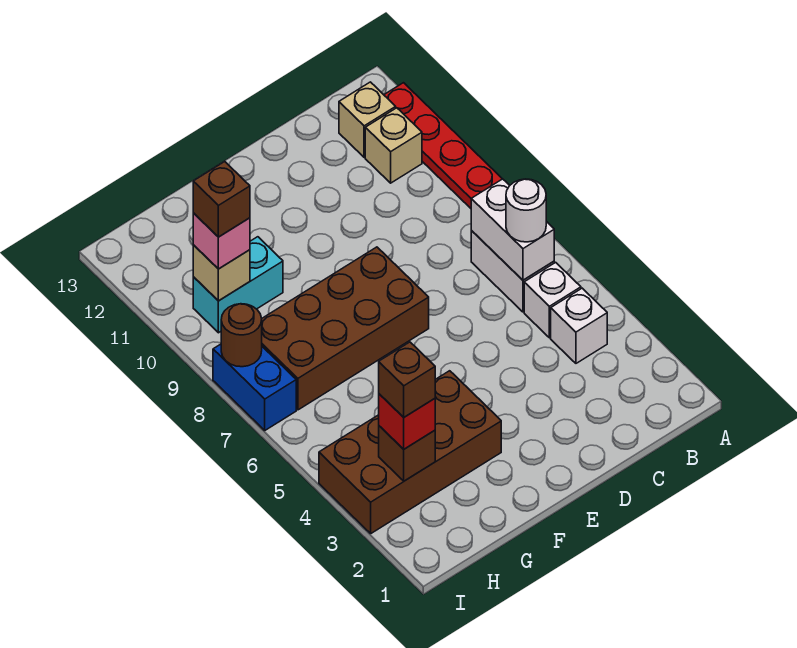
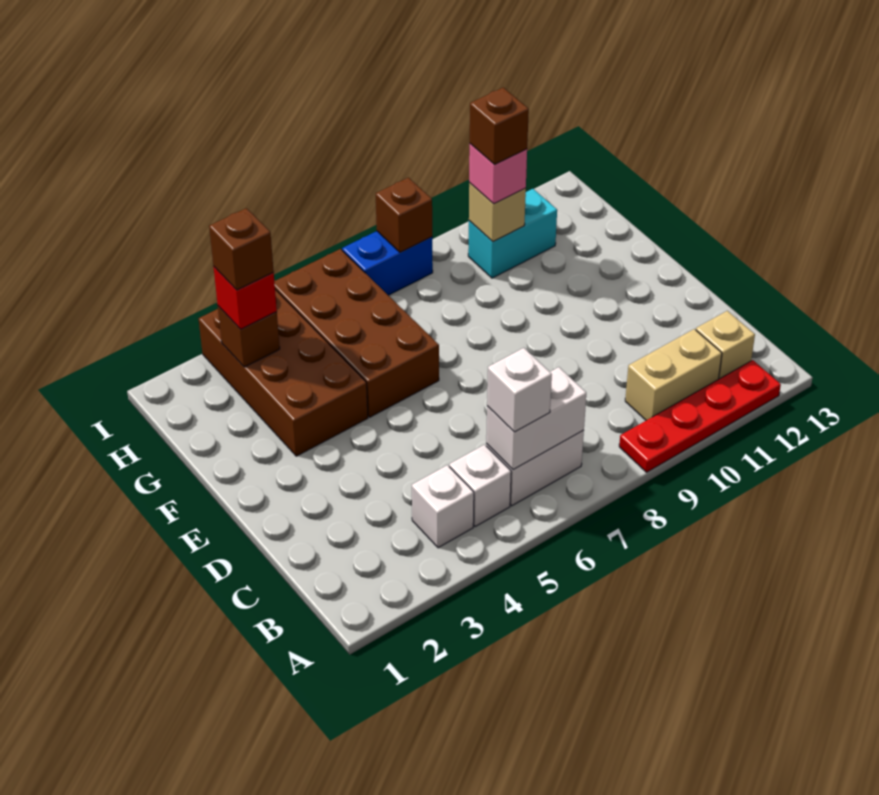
white round brick B6 level 3 -> white brick B6 level 3
tan brick B11 level 1 -> tan brick B10:B11 level 1
brown brick E7:H8 level 1 -> brown brick F5:I6 level 1
cyan brick G10:H10 level 1 -> cyan brick H10:H11 level 1
brown round brick I8 level 2 -> brown brick I8 level 2

